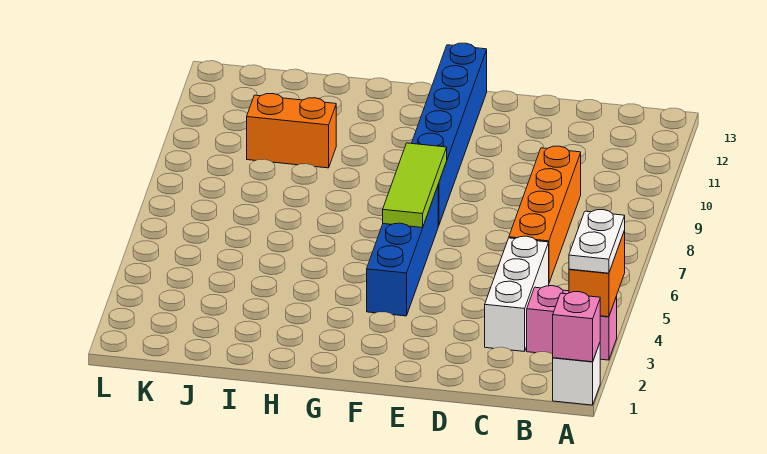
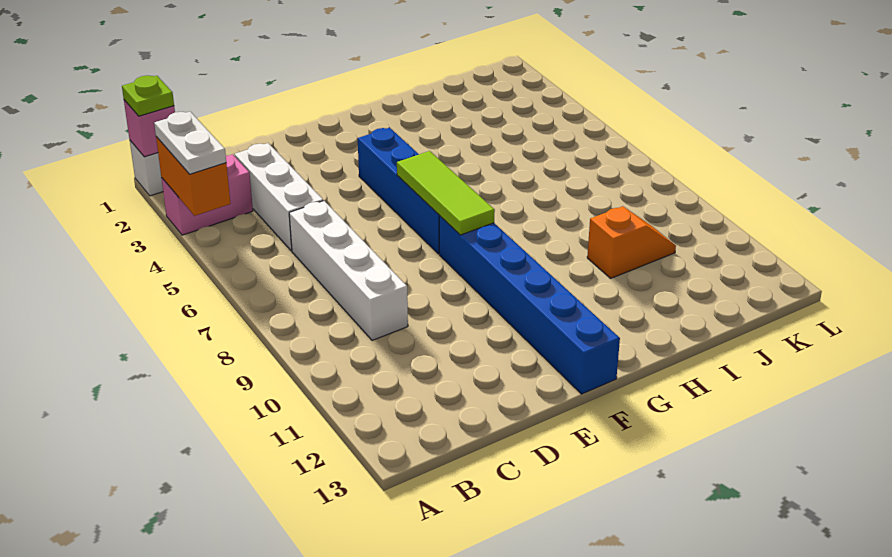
none -> lime plate A1 level 3
orange brick C6:C9 level 1 -> white brick C6:C9 level 1
orange brick I10:J10 level 1 -> orange slope I10:J10 level 1 top I

